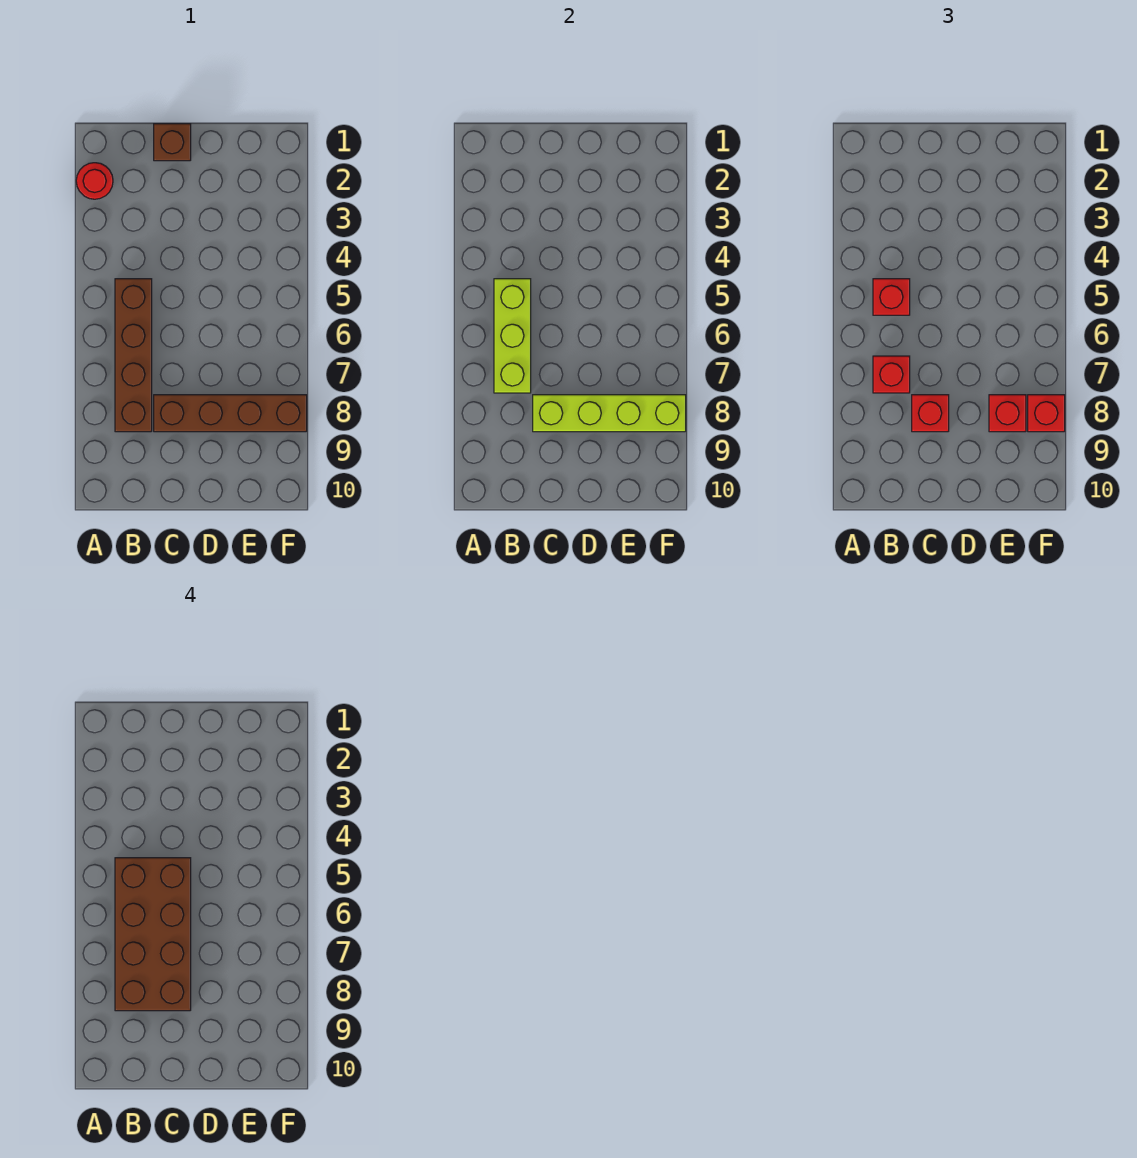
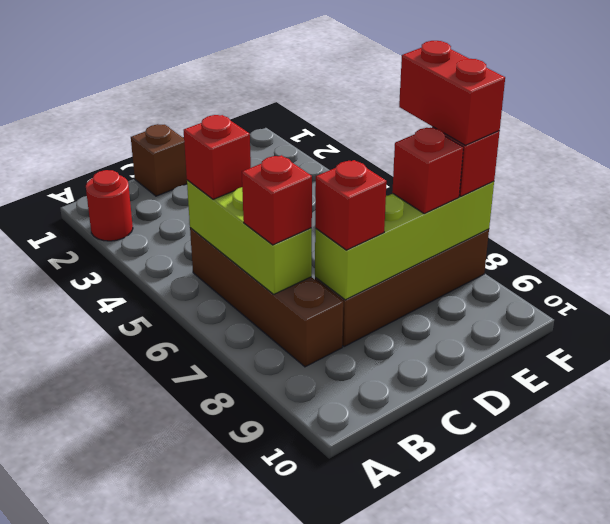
brown brick B5:C8 level 4 -> none
none -> red brick F7:F8 level 4

